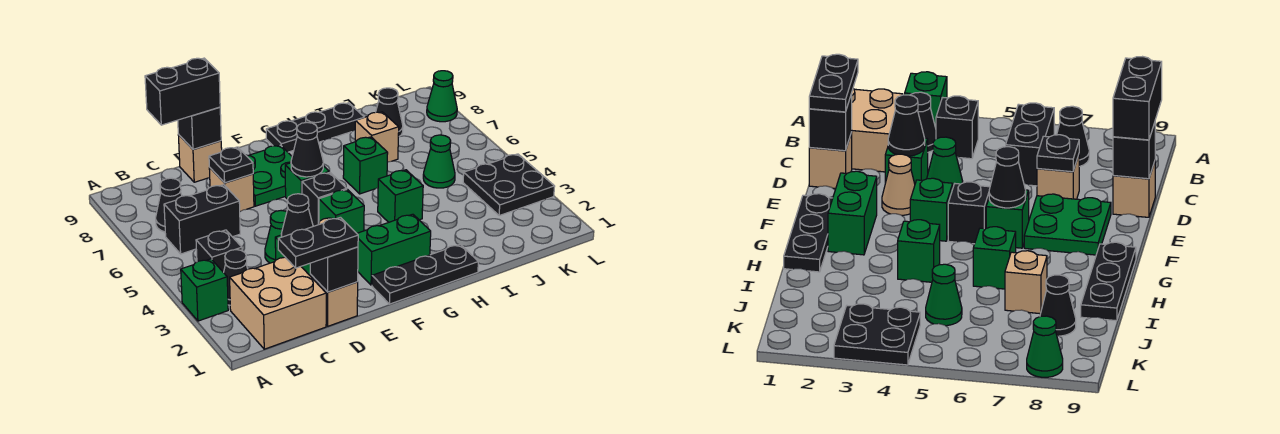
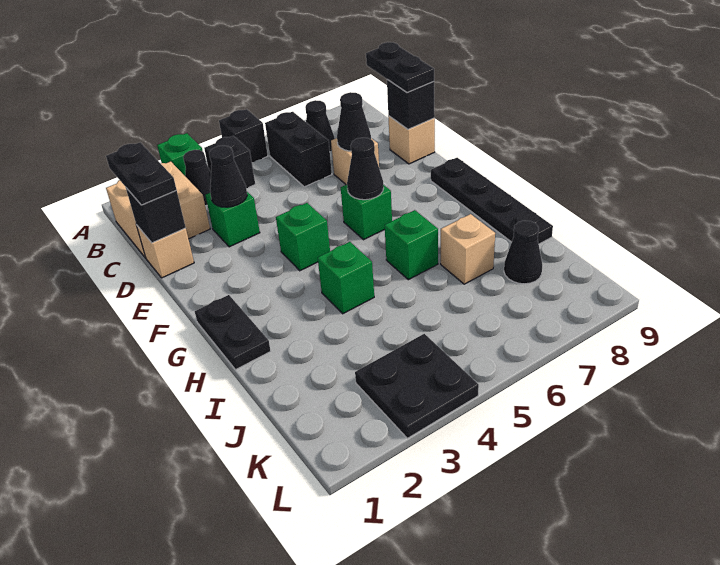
black brick C9:D9 level 3 -> black plate C9:D9 level 3
green cone D4 level 1 -> none
black plate D7 level 2 -> black cone D7 level 2
tan cone E3 level 1 -> none
green plate E7:F8 level 1 -> none
black plate F1:H1 level 1 -> black plate G1:H1 level 1
green brick F2:G2 level 1 -> none
black brick F5 level 1 -> black brick A5 level 1
black plate G9:I9 level 1 -> black plate F9:I9 level 1
green cone J5 level 1 -> none
green cone L8 level 1 -> none

